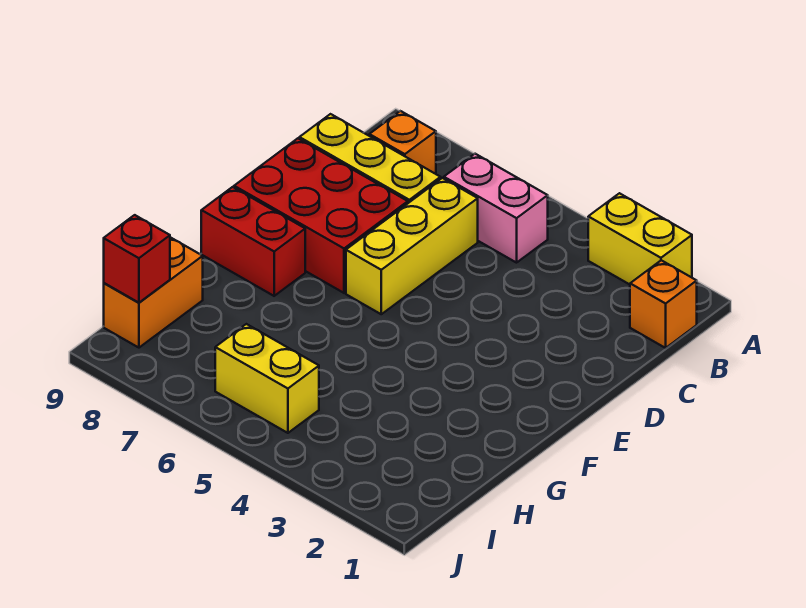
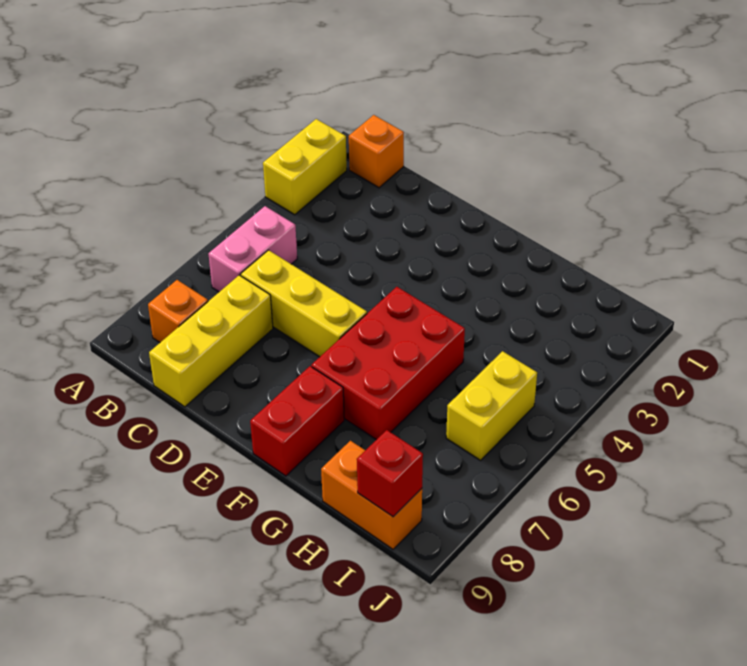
red brick D7:E9 level 1 -> red brick F5:G7 level 1

